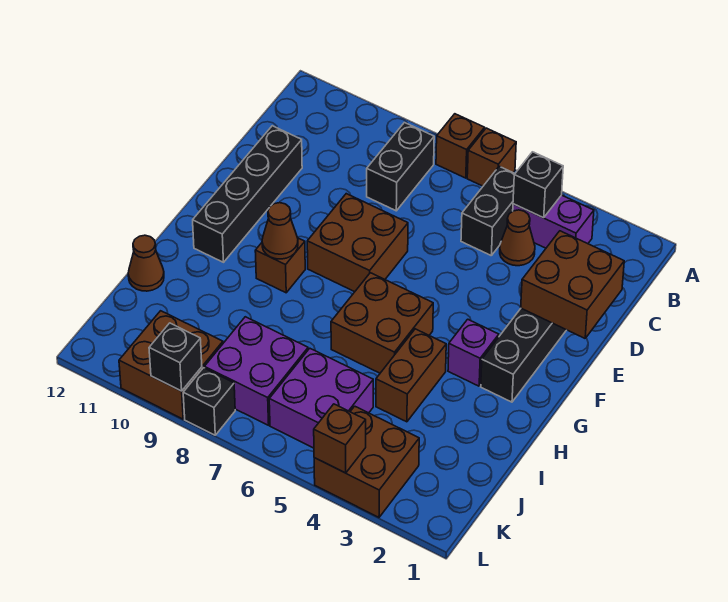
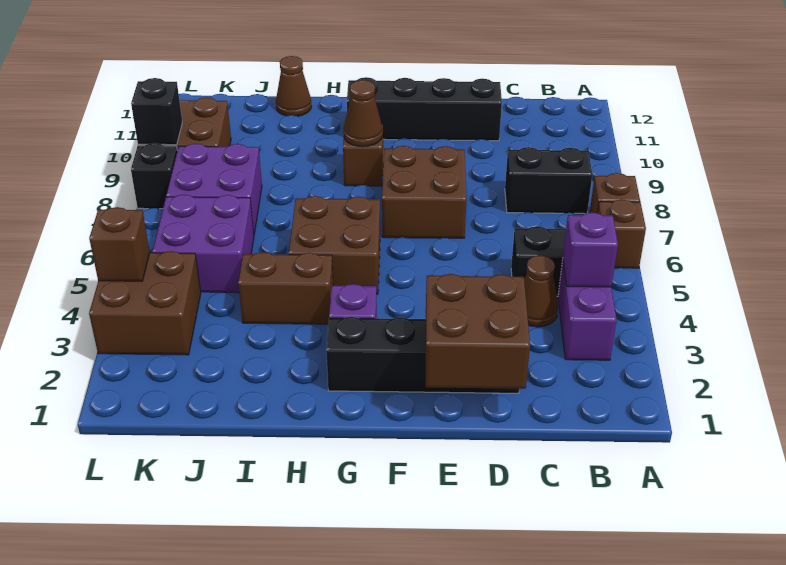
black brick B4 level 2 -> purple brick B4 level 2

